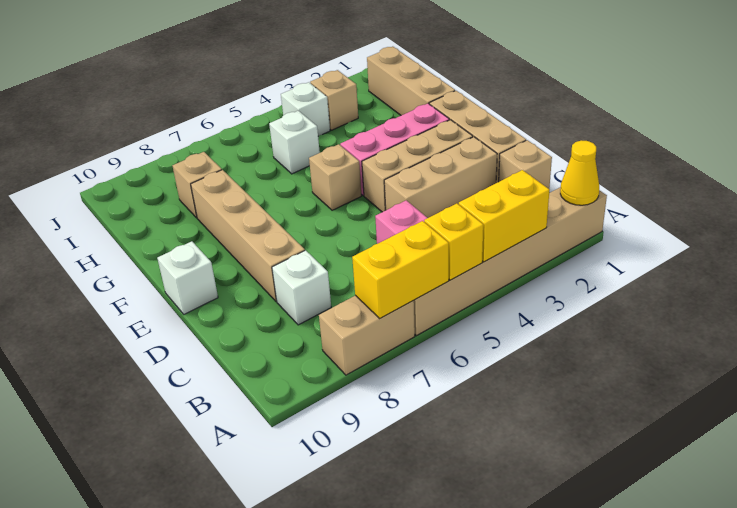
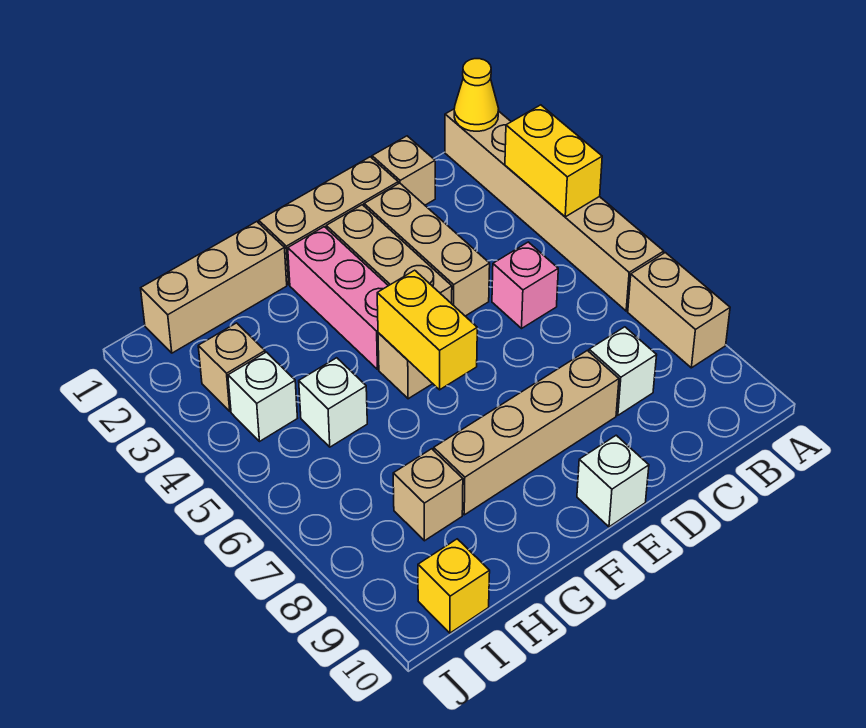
yellow brick A5 level 2 -> yellow brick I10 level 1
yellow brick A6:A7 level 2 -> yellow brick F5:F6 level 2

